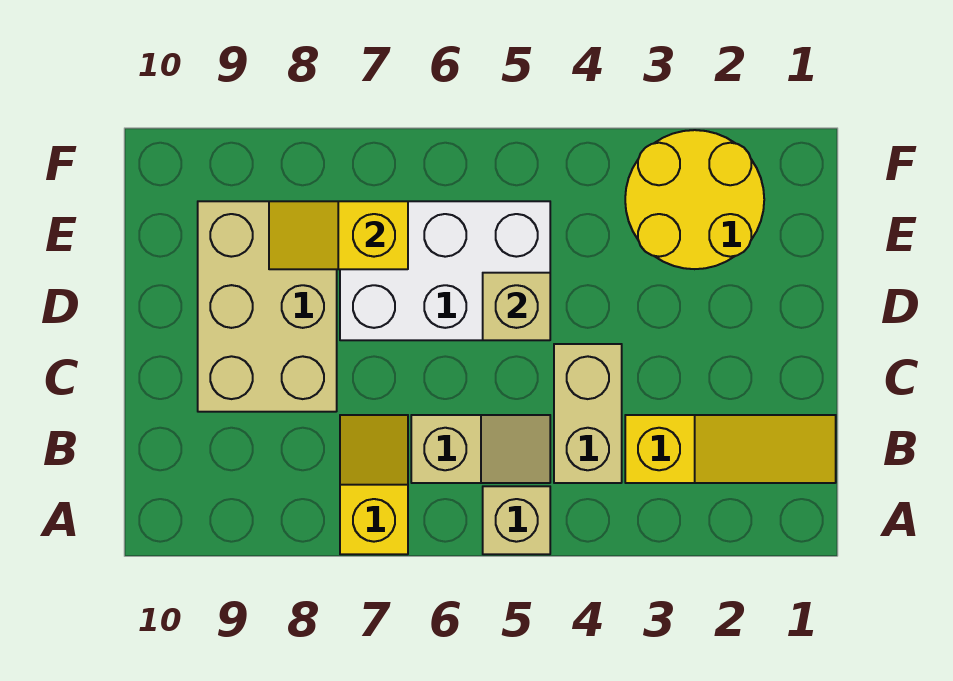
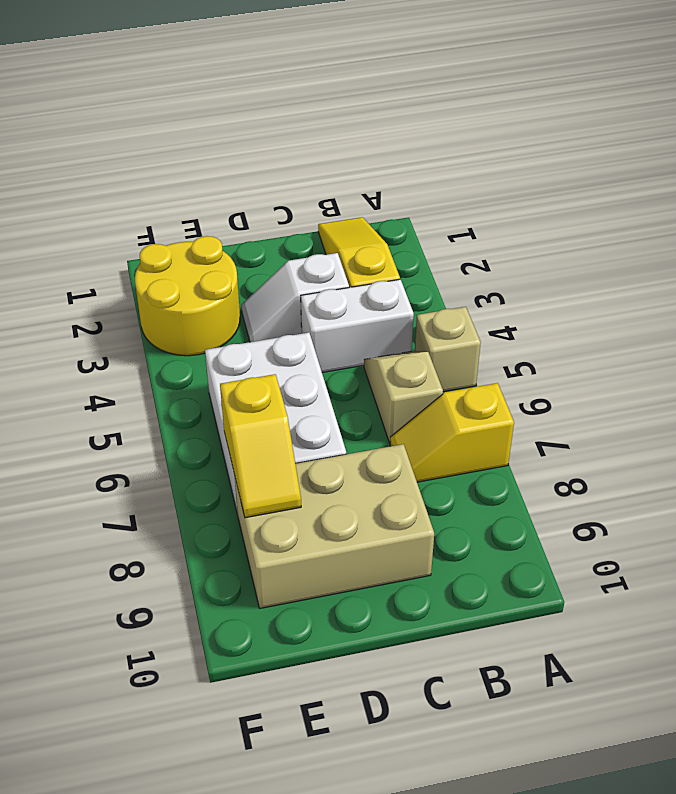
tan brick B4:C4 level 1 -> white brick B4:C4 level 1
none -> white slope C3:D3 level 1 top C
tan brick D5 level 2 -> none

